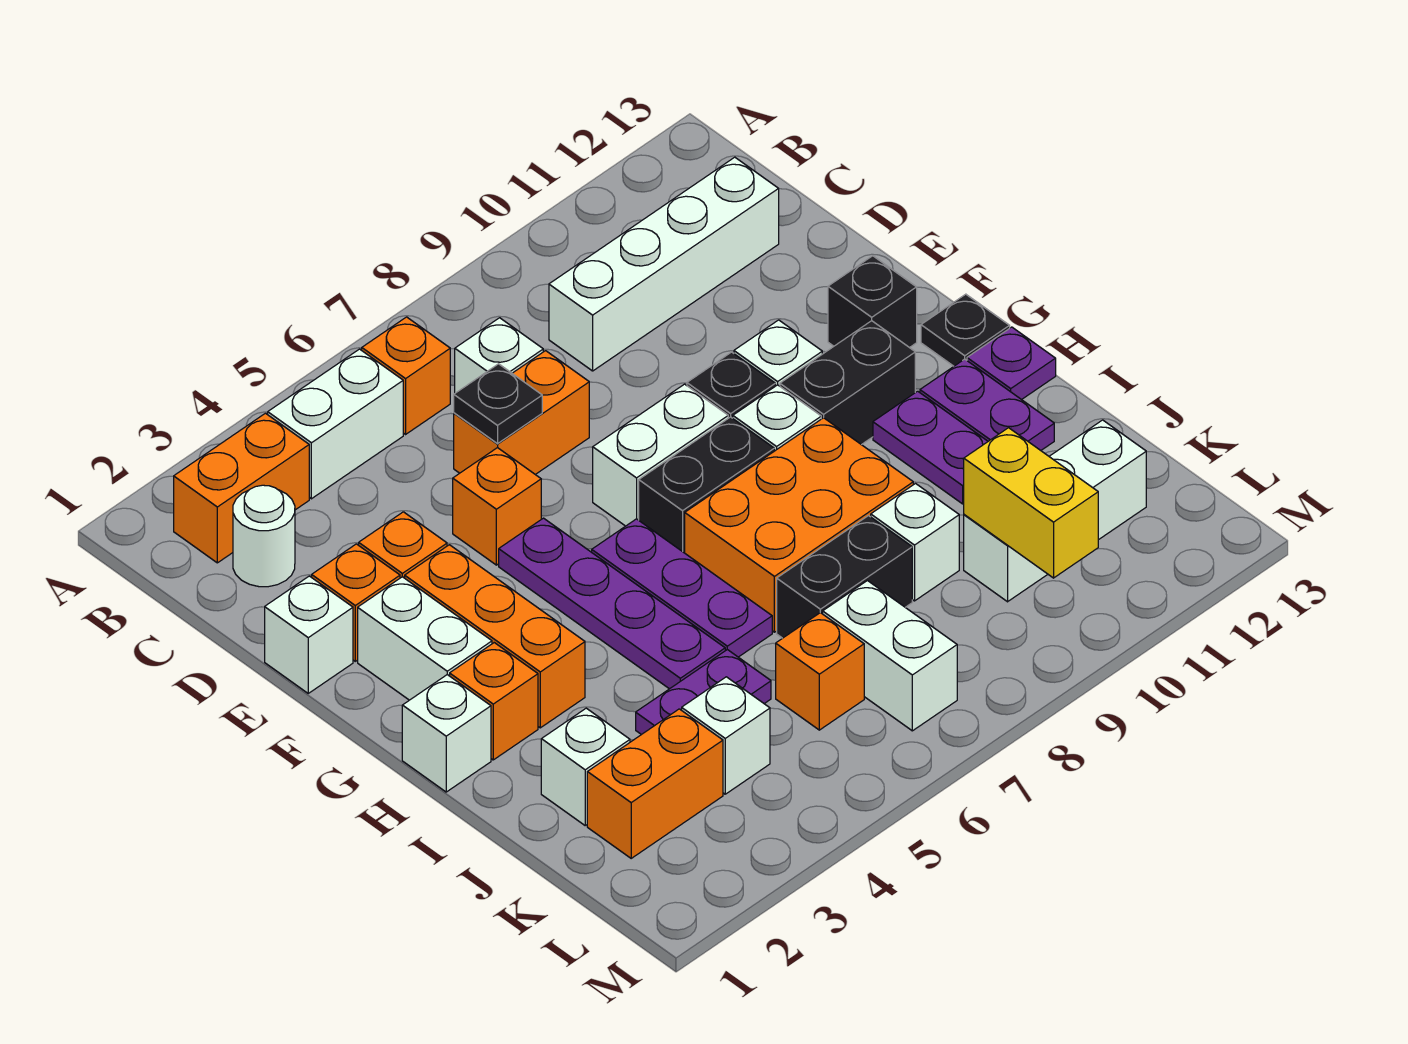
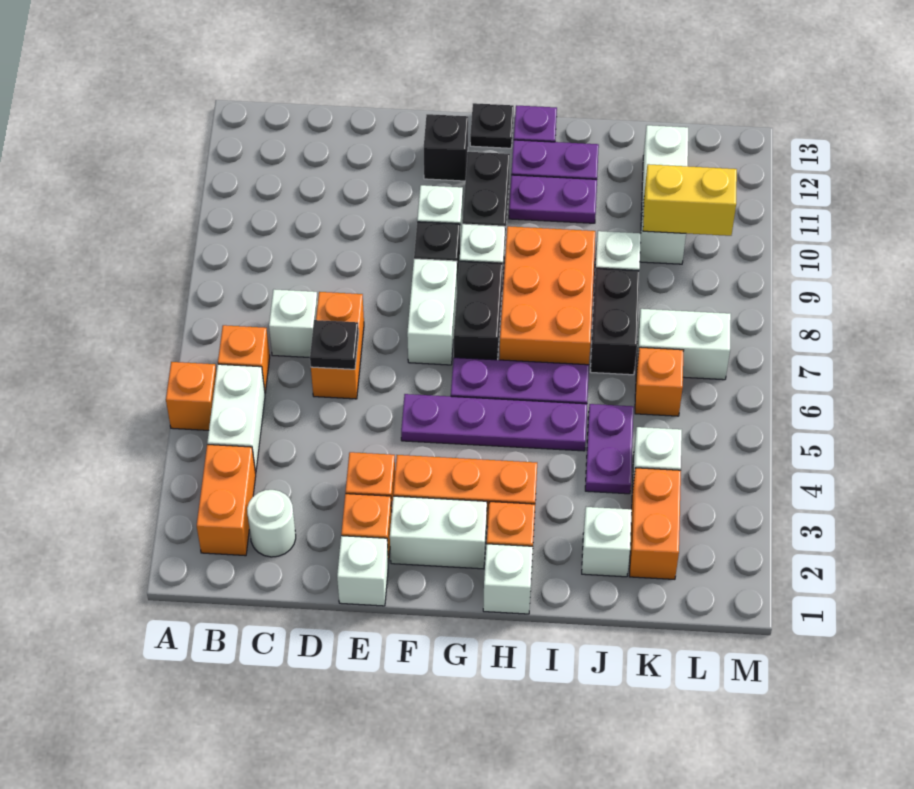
white brick C9:C12 level 1 -> none
orange brick E5 level 1 -> orange brick A5 level 1

